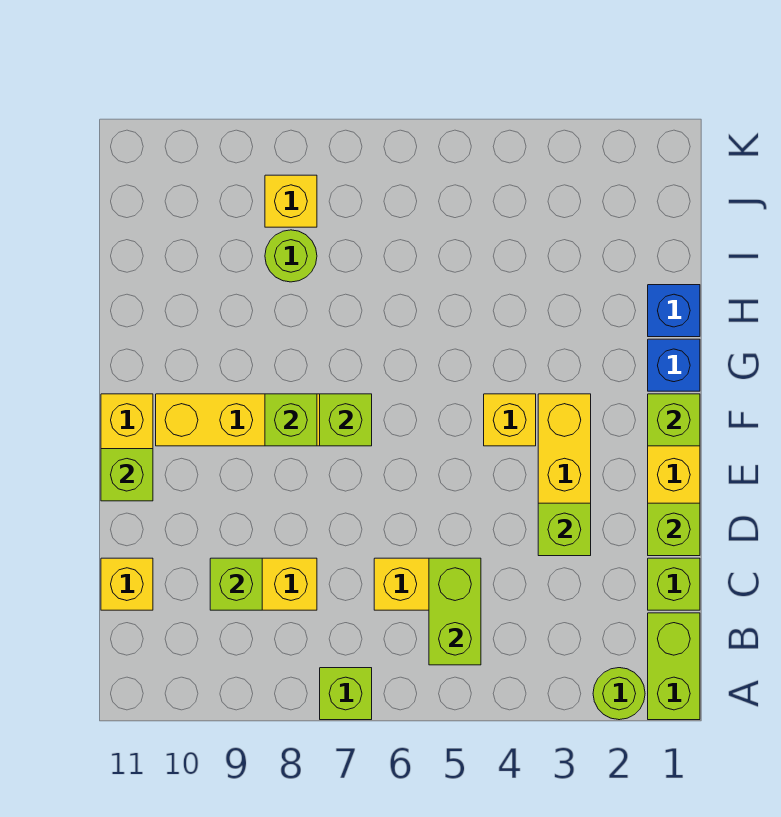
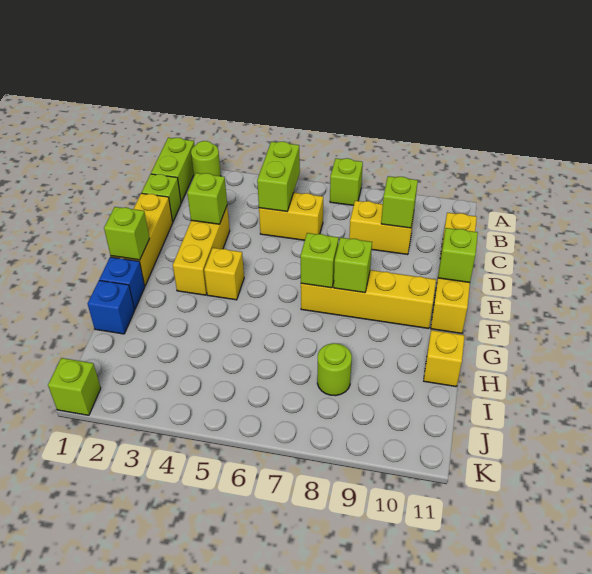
lime brick D1 level 2 -> lime brick K1 level 1
yellow brick J8 level 1 -> yellow brick H11 level 1

